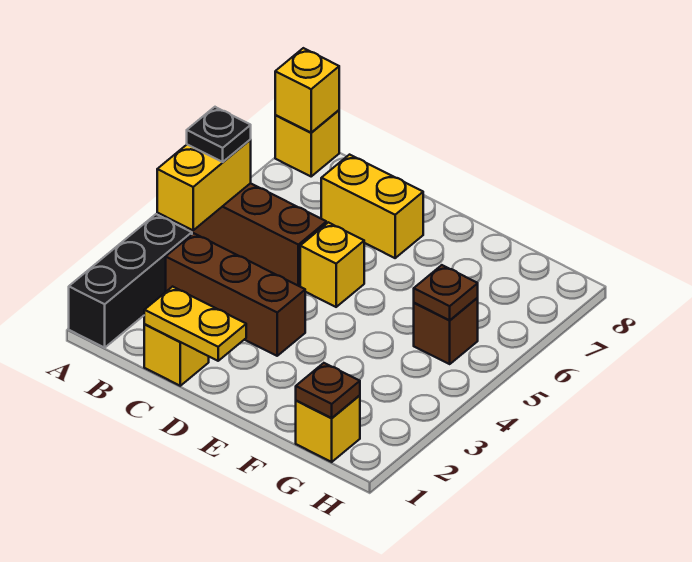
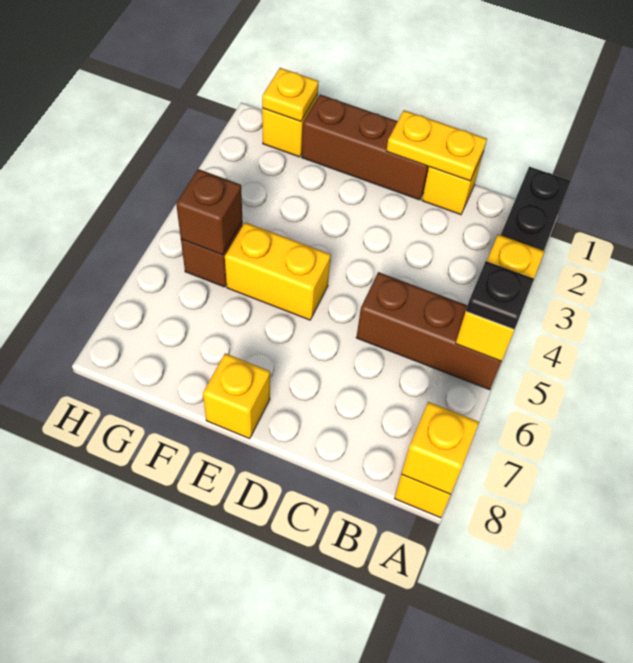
brown brick B3:D3 level 1 -> brown brick D1:F1 level 1
yellow brick C7:D7 level 1 -> yellow brick E5:F5 level 1
yellow brick D5 level 1 -> yellow brick E8 level 1
brown plate G1 level 2 -> yellow plate G1 level 2
brown plate G5 level 2 -> brown brick G5 level 2

